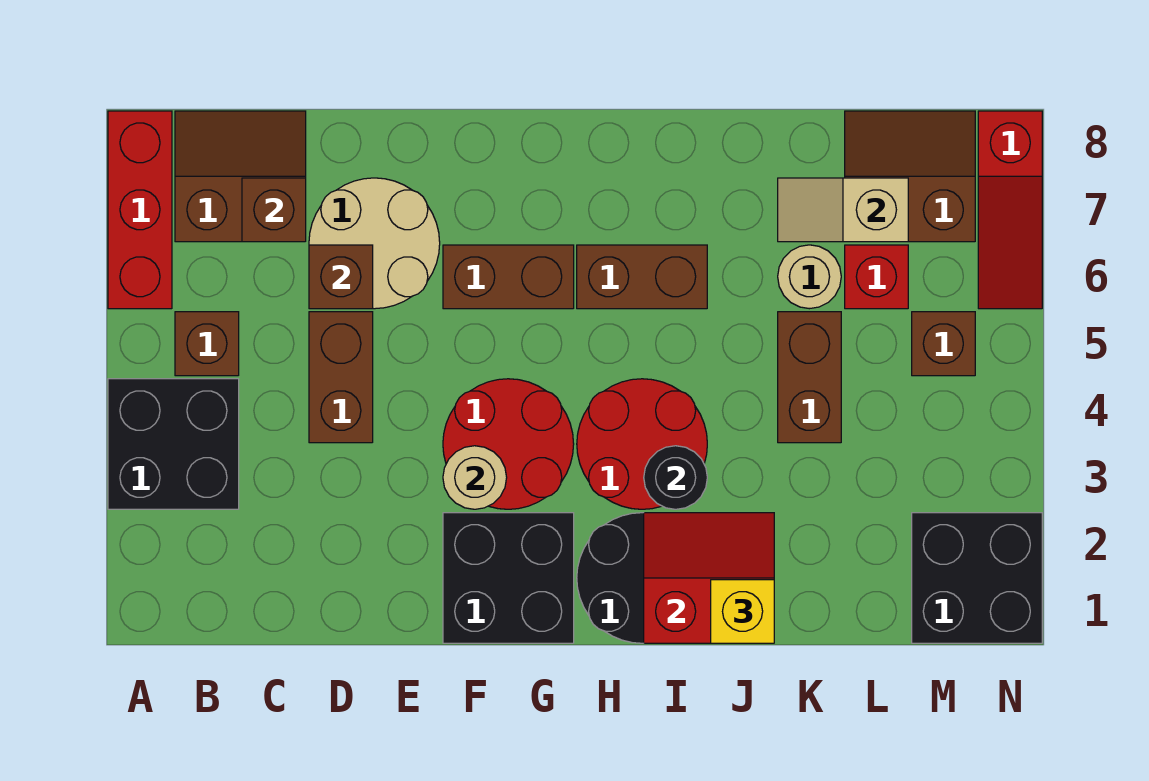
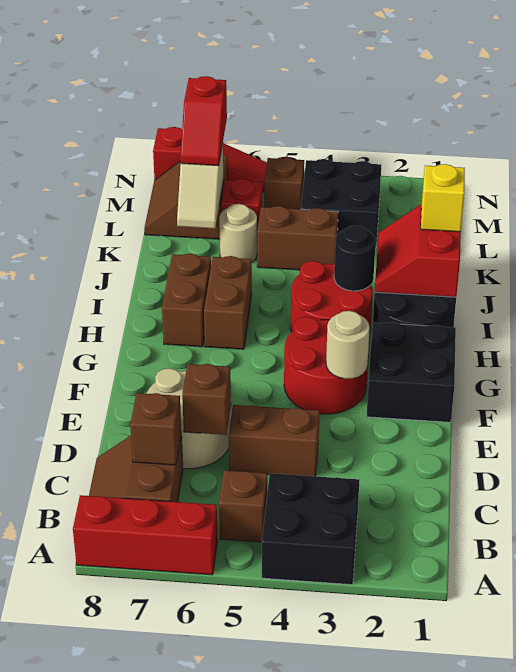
brown brick F6:G6 level 1 -> brown brick H7:I7 level 1
none -> red slope L7:M7 level 3 top M
black brick M1:N2 level 1 -> black brick L3:M4 level 1

